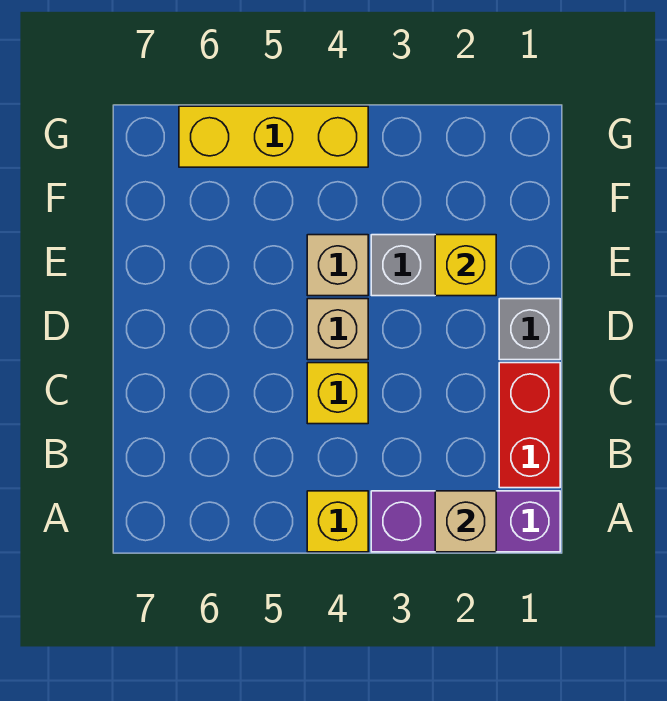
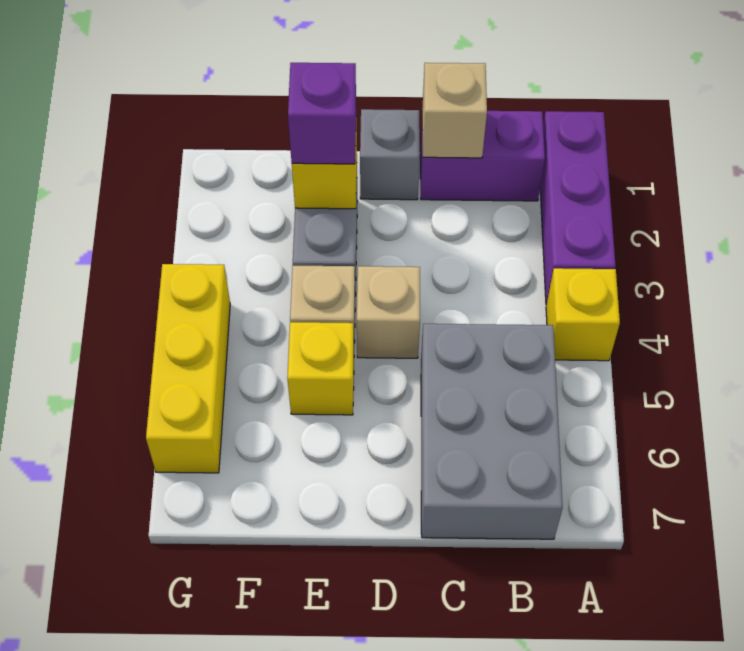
tan brick A2 level 2 -> tan brick C1 level 2
red brick B1:C1 level 1 -> purple brick B1:C1 level 1
none -> grey brick B5:C7 level 1
yellow brick C4 level 1 -> yellow brick E5 level 1
none -> purple brick E2 level 3

